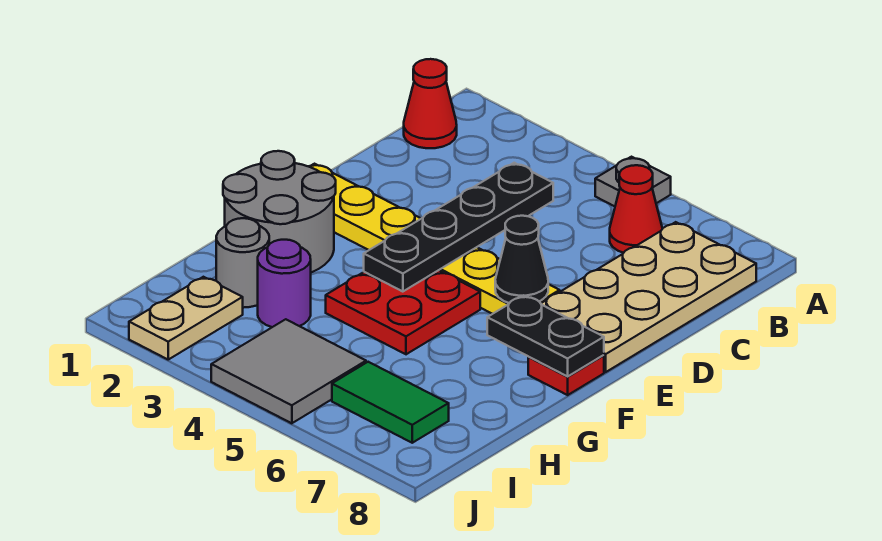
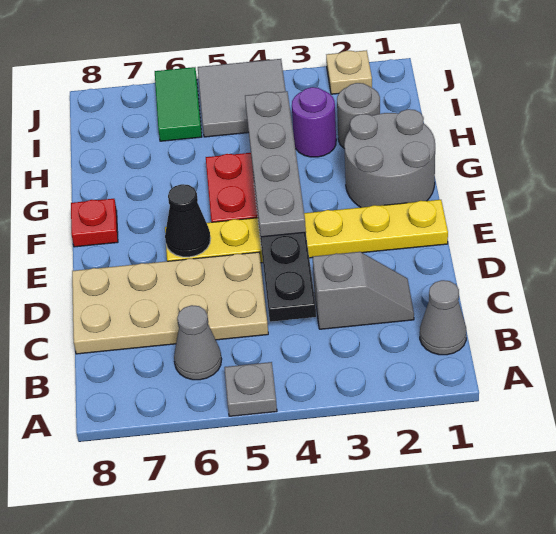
red cone B1 level 1 -> grey cone B1 level 1
red cone B6 level 1 -> grey cone B6 level 1
tan plate B7:E8 level 1 -> tan plate C5:D8 level 1
none -> grey slope C2:C3 level 1 top 3
none -> grey plate E4:H4 level 3
black plate F7:F8 level 2 -> none
tan plate I2:J2 level 1 -> tan plate J2 level 1
green tile I6:I7 level 1 -> green tile I6:J6 level 1

